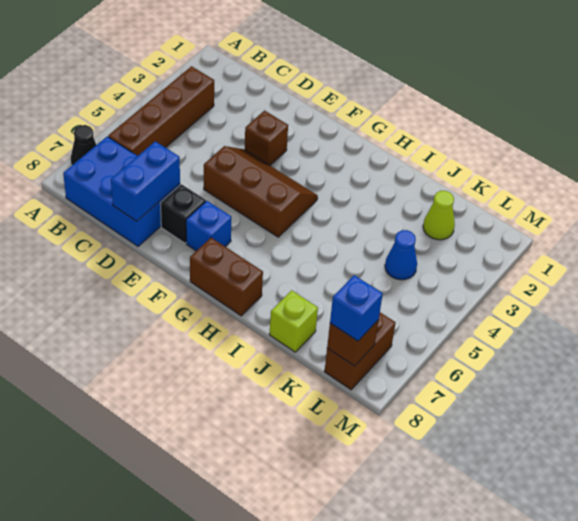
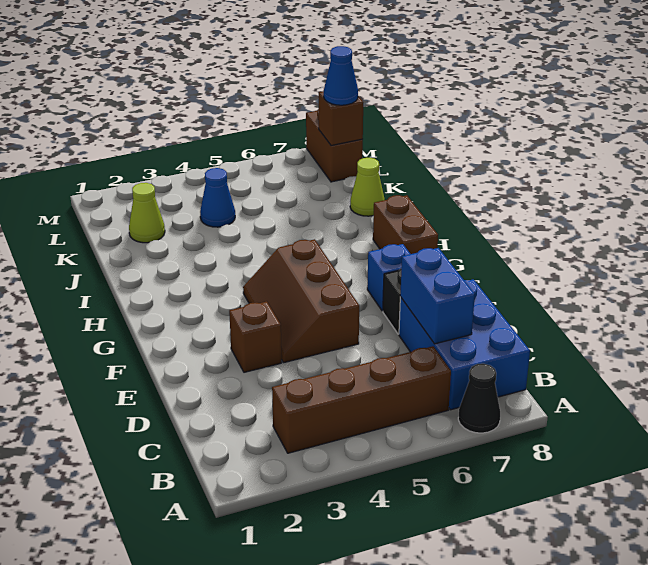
blue brick D7:D8 level 2 -> blue brick C7:D7 level 2
lime brick J8 level 1 -> lime cone J8 level 1
brown brick L7:L8 level 1 -> brown brick L8:M8 level 1
blue brick L8 level 3 -> blue cone L8 level 3

